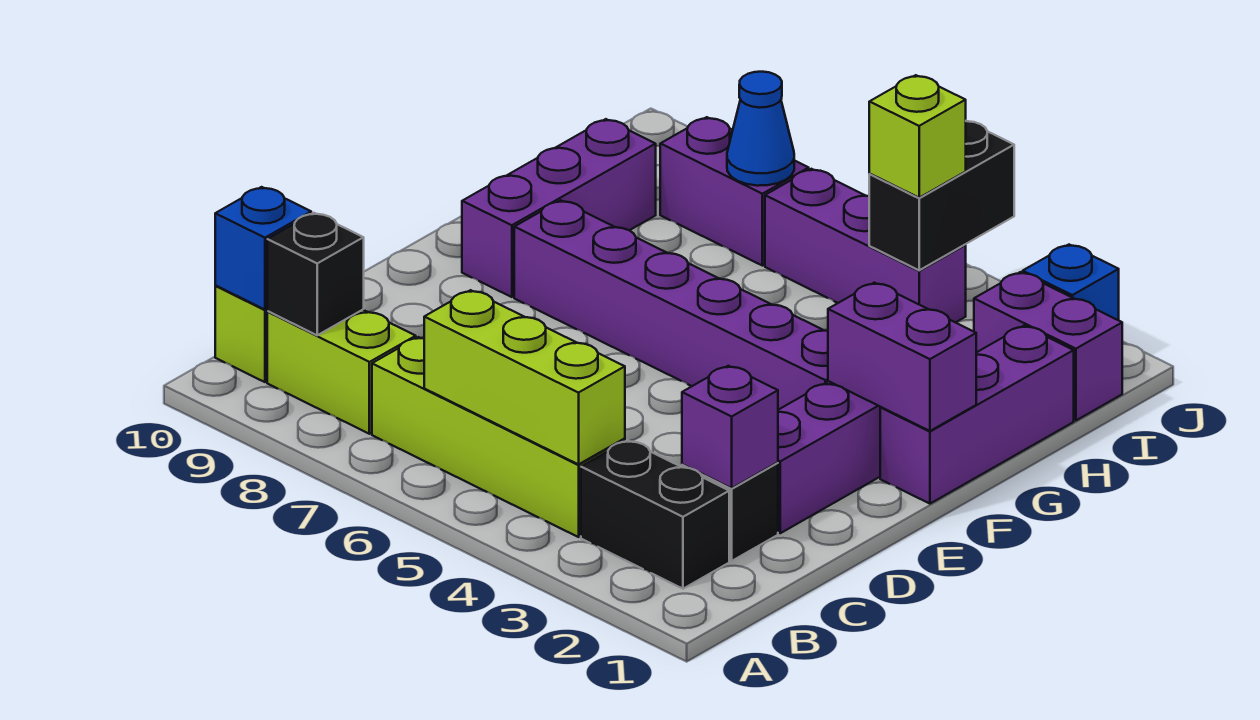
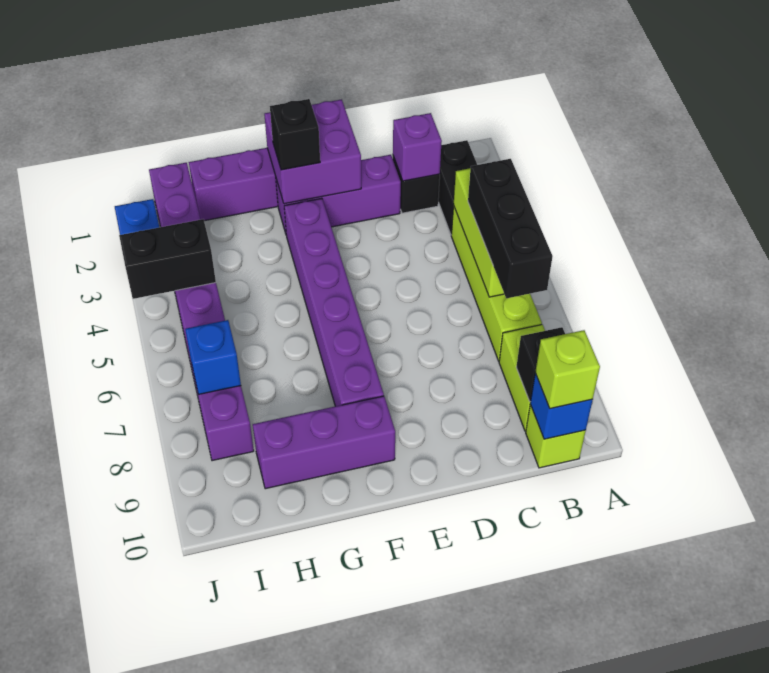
none -> black brick B5:B7 level 3
purple brick F1:F2 level 2 -> purple brick E1:F2 level 2
none -> black brick F2 level 3
lime brick I4 level 3 -> lime brick B10 level 3
blue cone I7 level 2 -> blue brick I7 level 2

